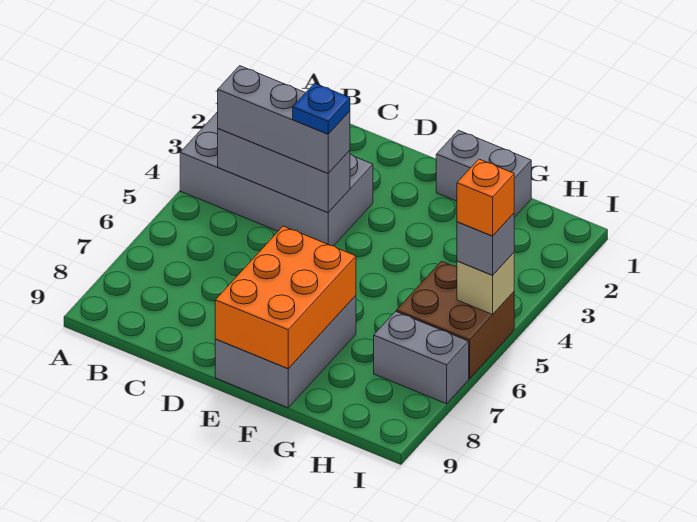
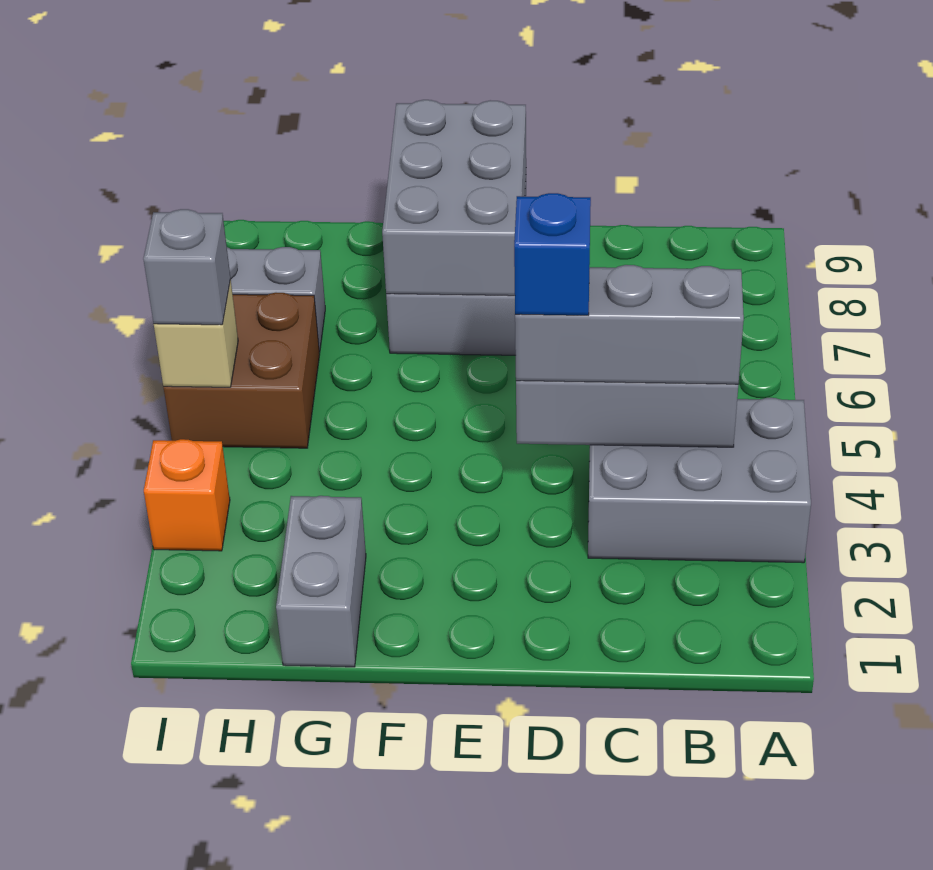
grey brick A3:D4 level 1 -> grey brick A3:C4 level 1
blue plate D4 level 4 -> blue brick D4 level 4
orange brick E7:F9 level 2 -> grey brick E7:F9 level 2
grey brick F1:G1 level 1 -> grey brick G1:G2 level 1
orange brick I5 level 4 -> orange brick I3 level 1

